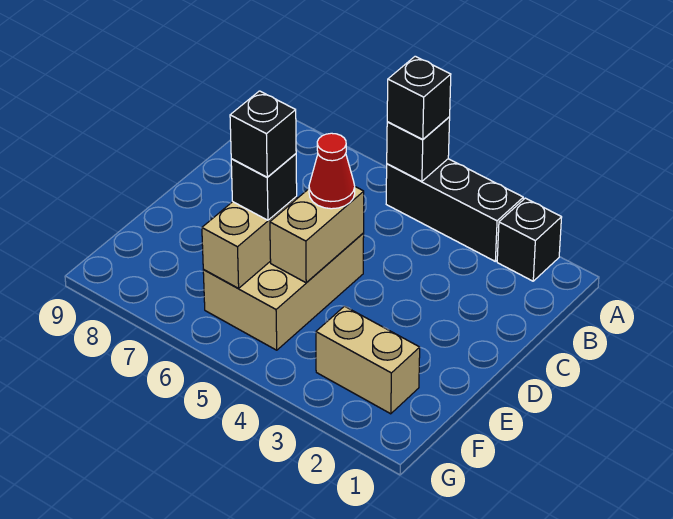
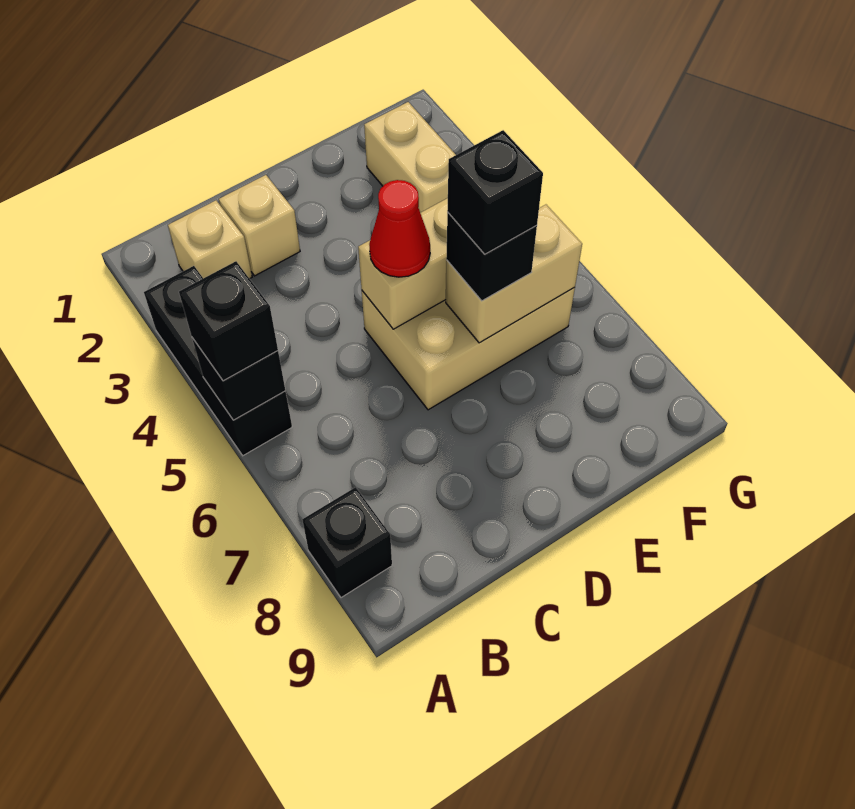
black brick A2 level 1 -> black brick A8 level 1
none -> tan brick B2 level 1
none -> tan brick C2 level 1

